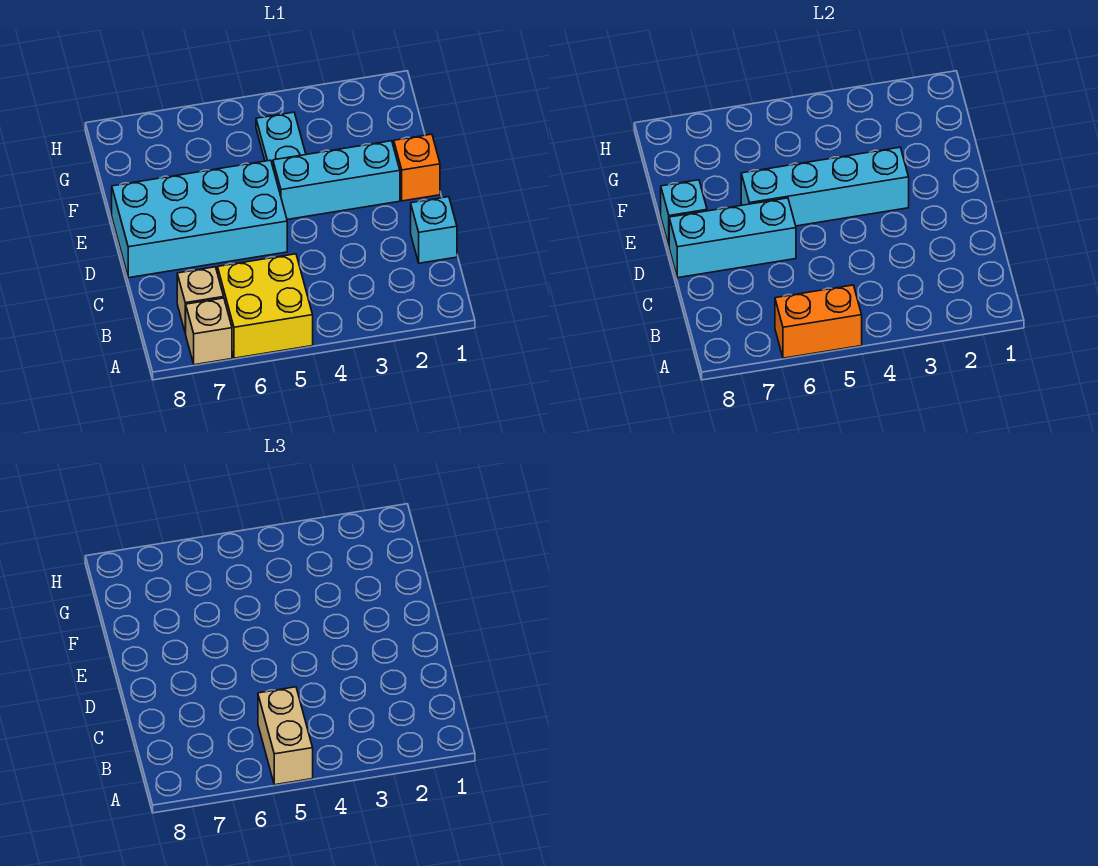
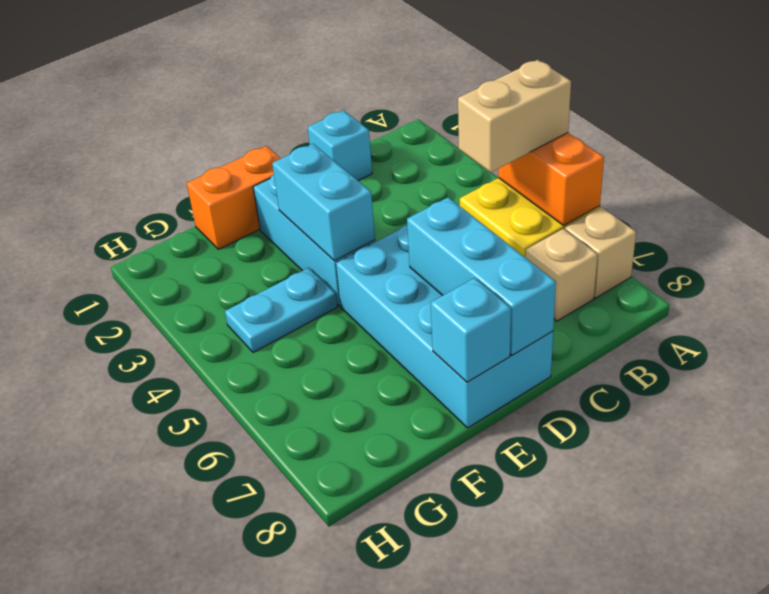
orange brick E1 level 1 -> orange brick E1:F1 level 1
cyan brick E3:E6 level 2 -> cyan brick E3:E4 level 2

